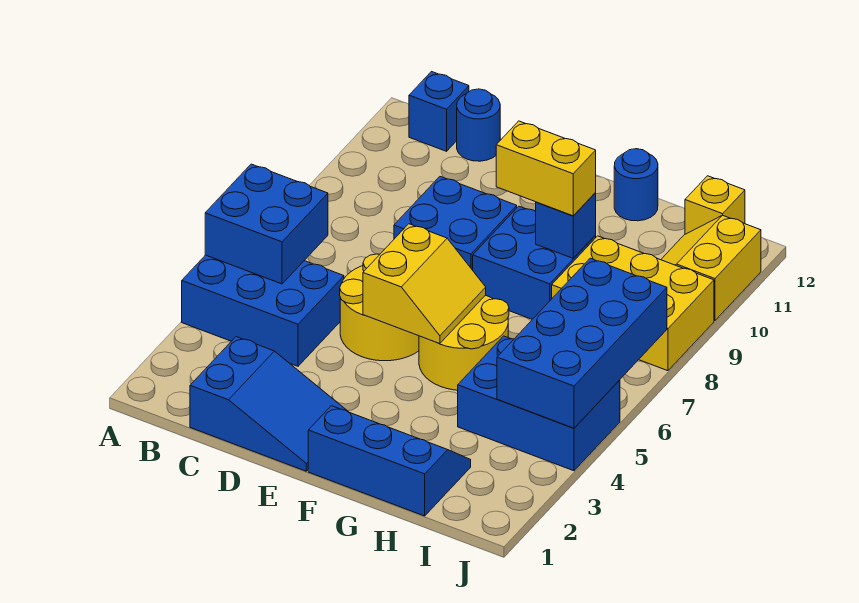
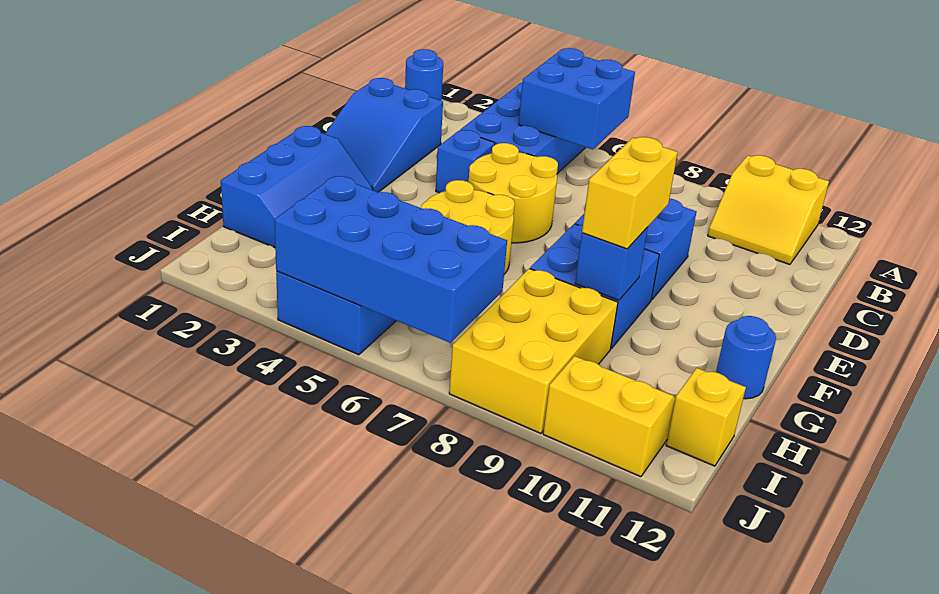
blue brick B12 level 1 -> blue brick D4 level 1
blue round brick C12 level 1 -> blue round brick A1 level 1
yellow slope E5:F6 level 2 top E -> yellow slope A10:B11 level 1 top A

